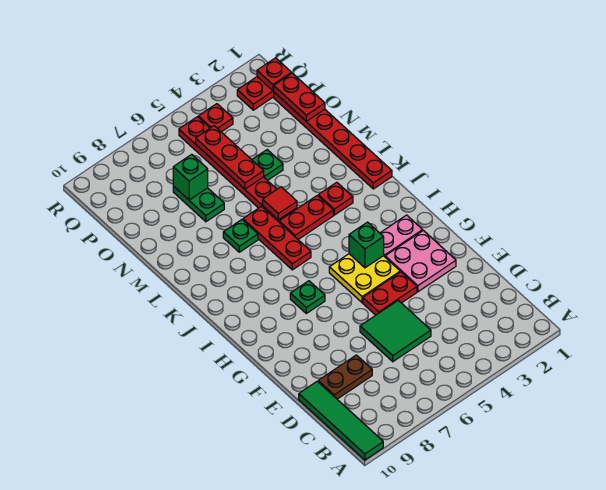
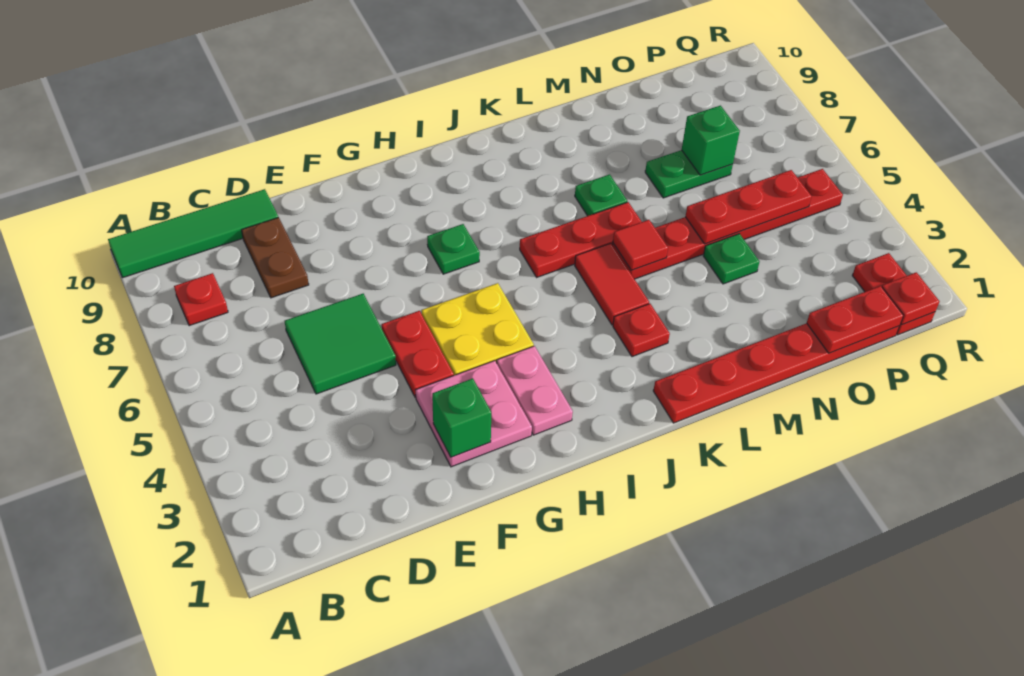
green brick H4 level 2 -> green brick F2 level 2
red plate K4:K5 level 1 -> red tile K4:K5 level 1
red plate Q4 level 1 -> red plate B8 level 1

